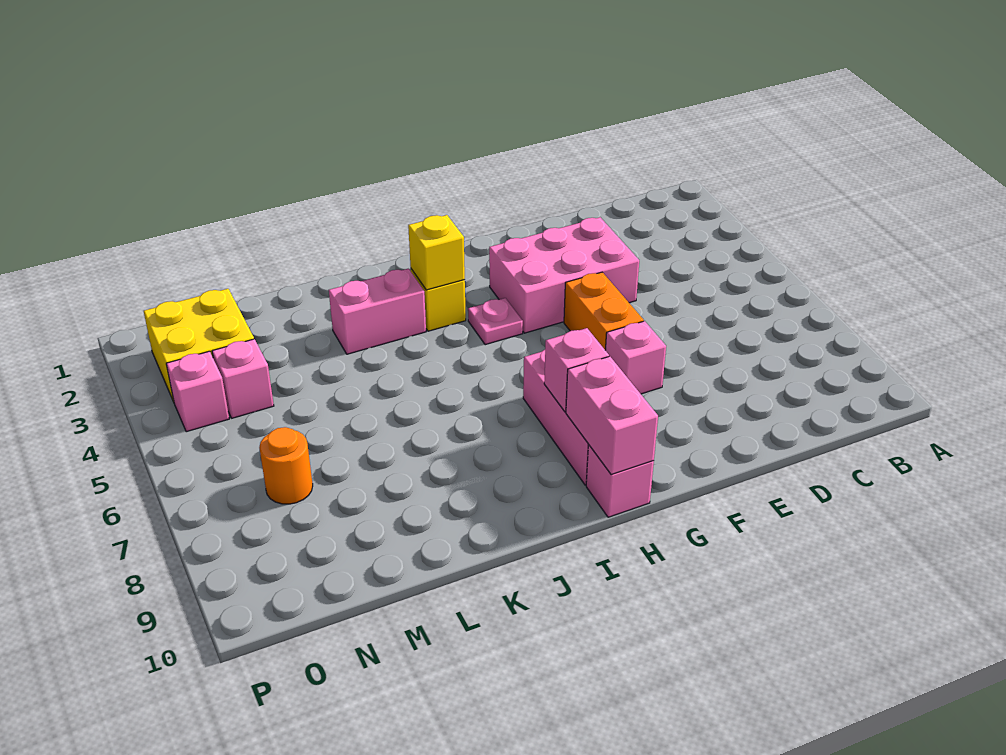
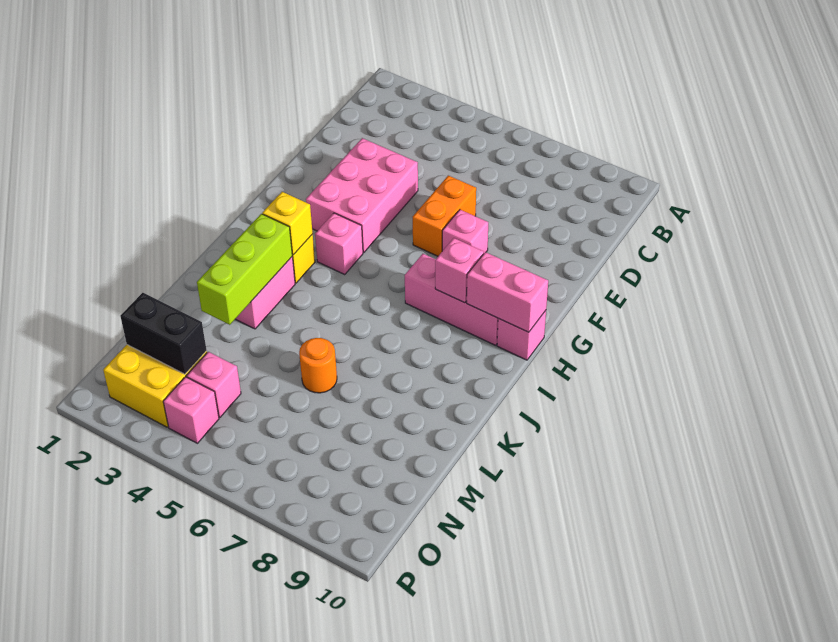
orange brick F5:F6 level 1 -> orange brick E6:F6 level 1
pink plate H4 level 1 -> pink brick H4 level 1
none -> lime brick J3:L3 level 2
none -> black brick N2:N3 level 2
orange round brick N7 level 1 -> orange round brick L6 level 1

